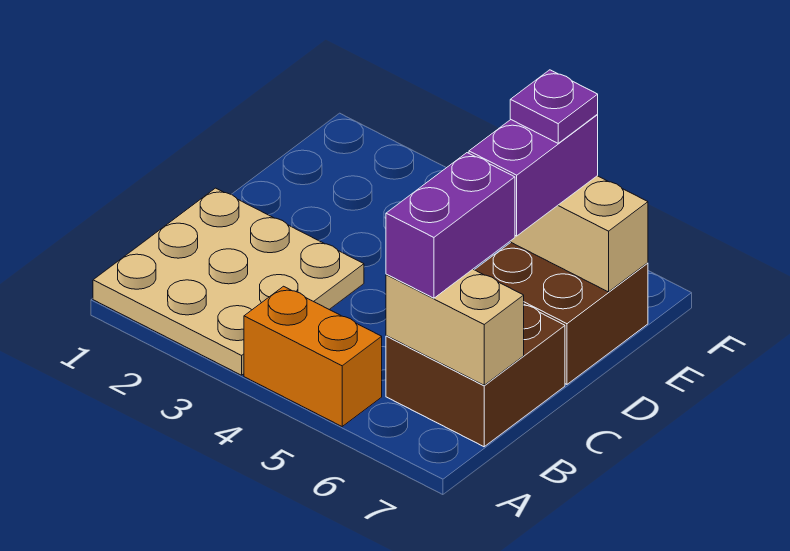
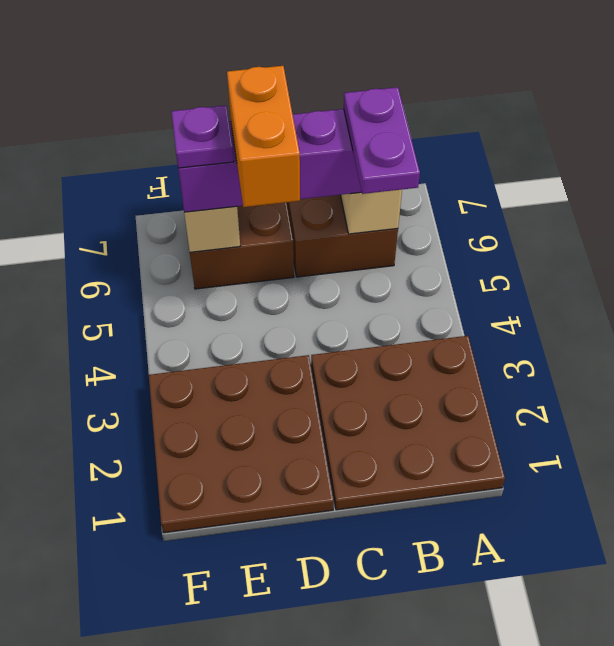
tan plate A1:C3 level 1 -> brown plate A1:C3 level 1
orange brick A4:A5 level 1 -> orange brick D5:D6 level 4
none -> purple plate B5:B6 level 4
none -> brown plate D1:F3 level 1

